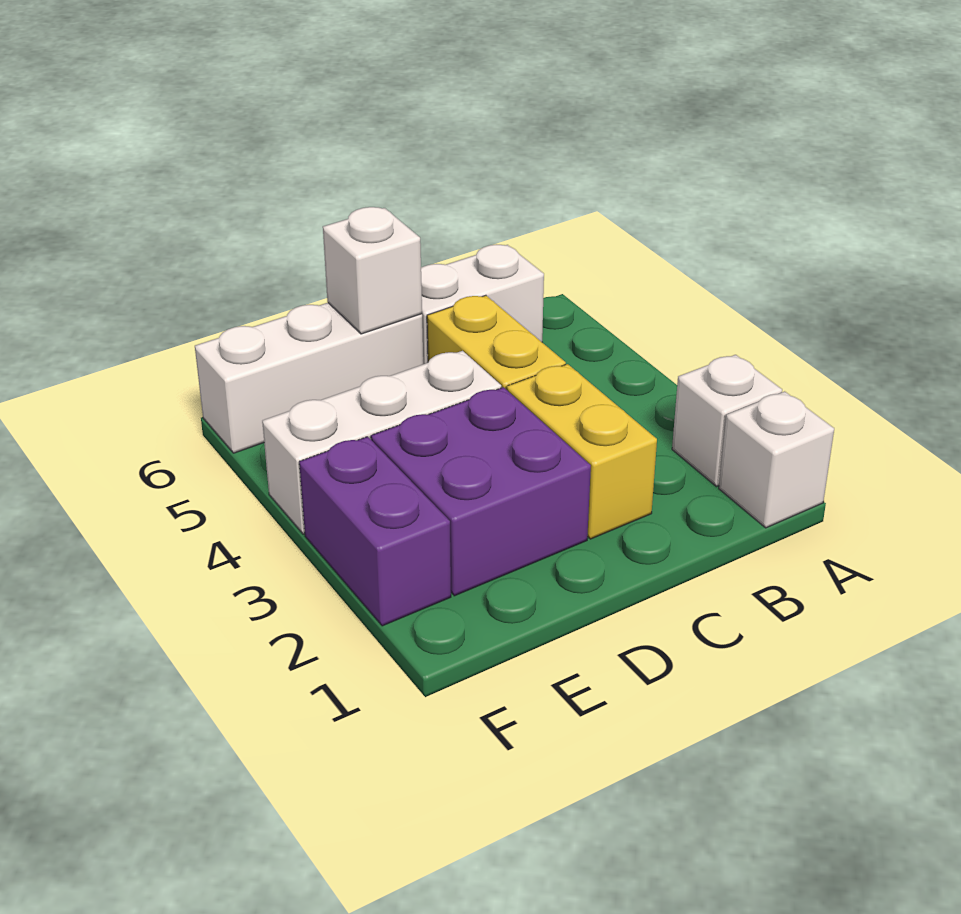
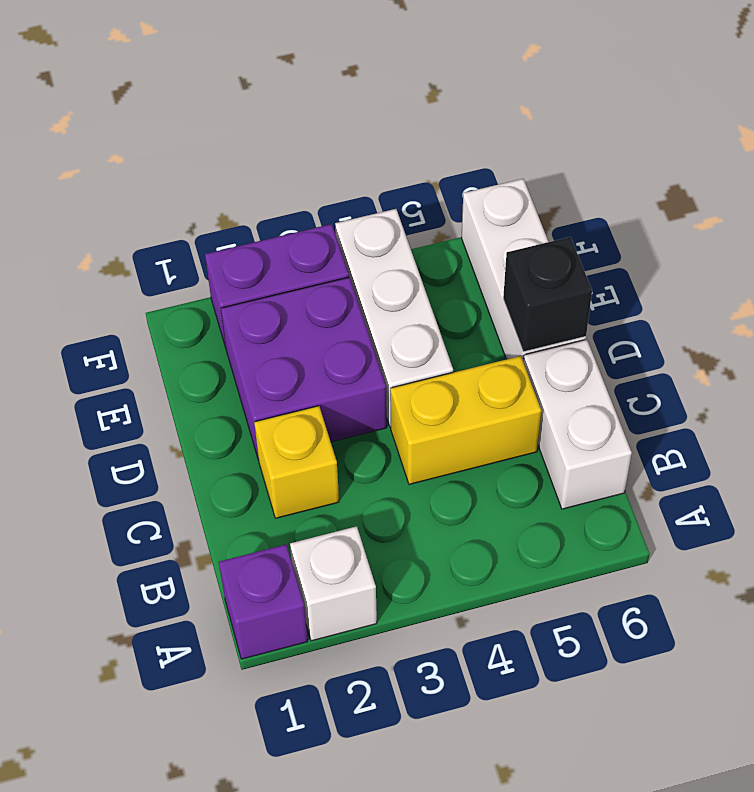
white brick A1 level 1 -> purple brick A1 level 1
yellow brick C2:C3 level 1 -> yellow brick C2 level 1
white brick D6 level 2 -> black brick D6 level 2

